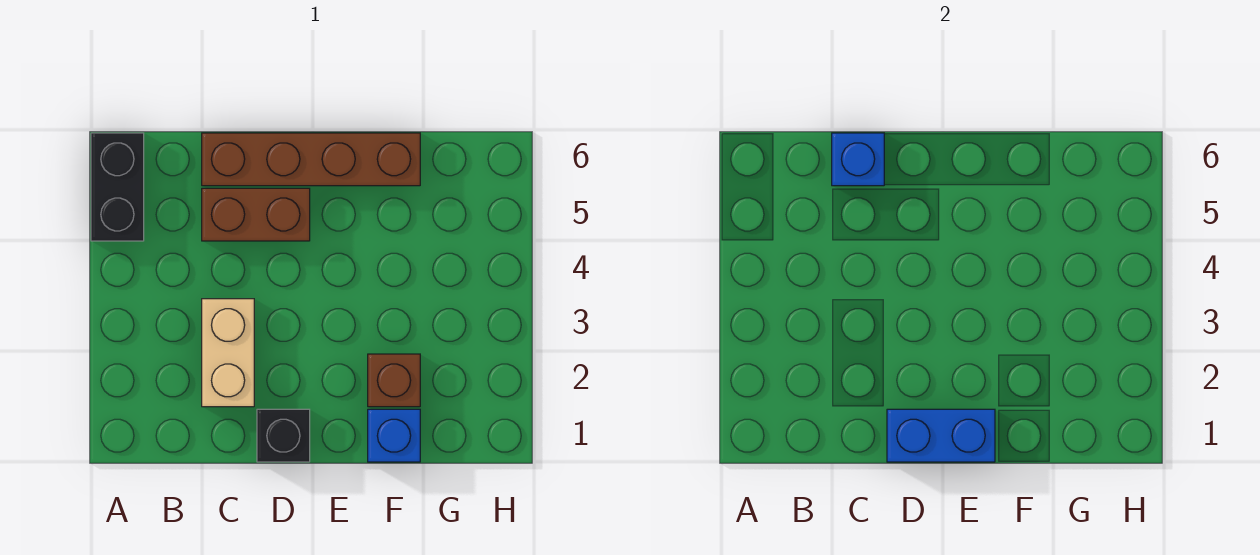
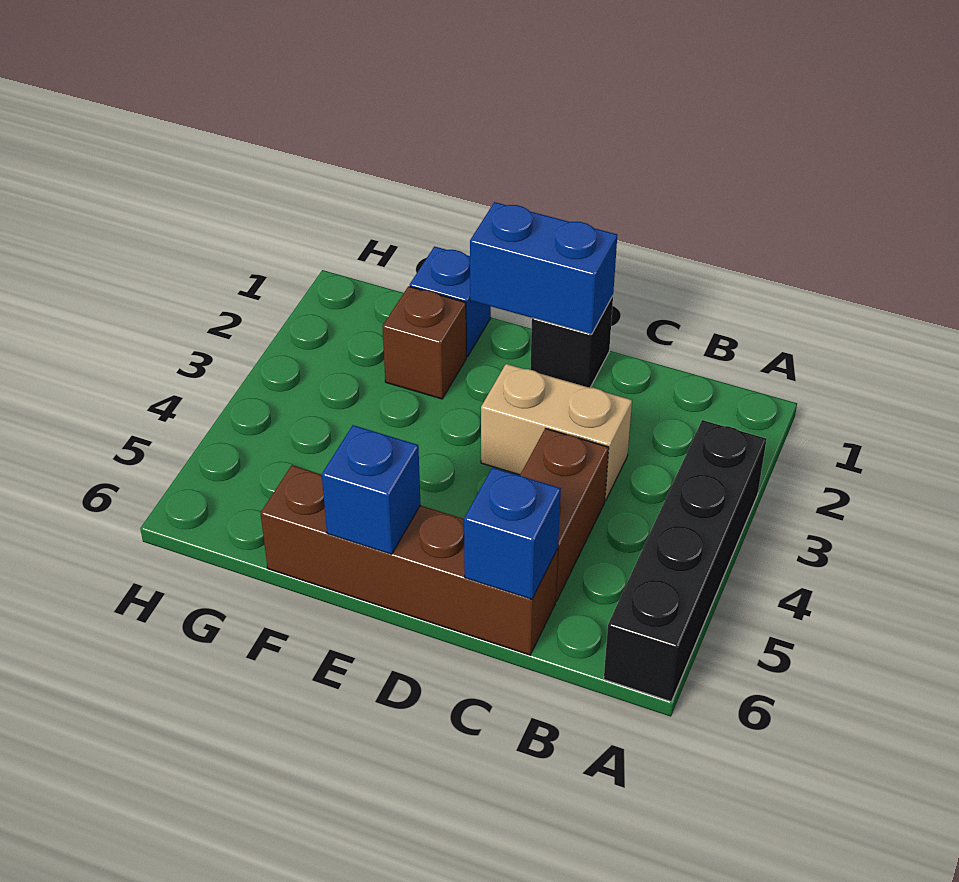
black brick A5:A6 level 1 -> black brick A3:A6 level 1
tan brick C2:C3 level 1 -> tan brick C3:D3 level 1
brown brick C5:D5 level 1 -> brown brick C4:C5 level 1
none -> blue brick E6 level 2

